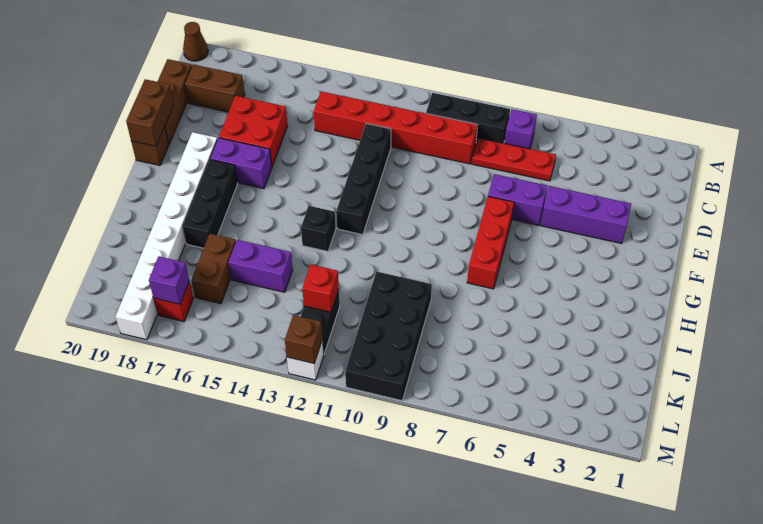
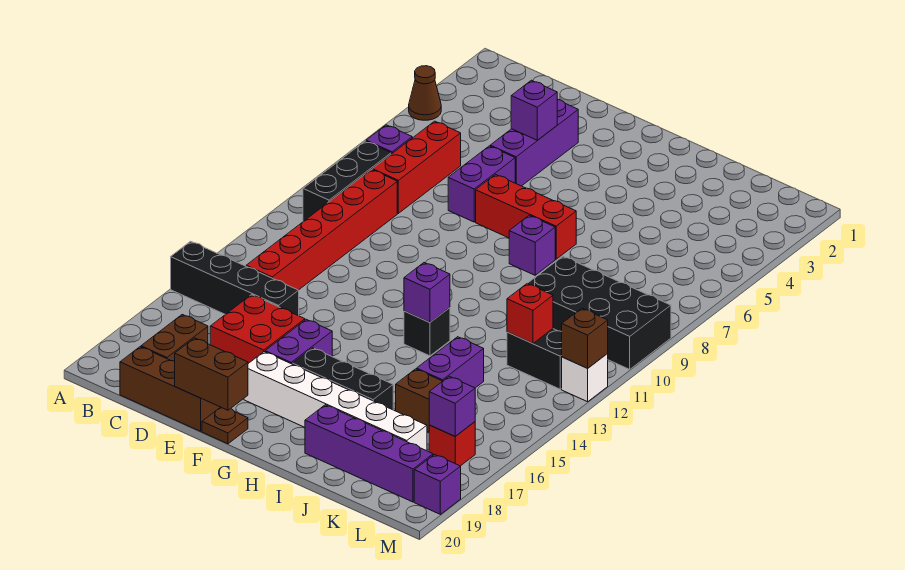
brown cone A20 level 1 -> brown cone A4 level 1
red plate C6:C8 level 1 -> red brick C6:C8 level 1
black brick D12:G12 level 1 -> black brick A15:D15 level 1
none -> purple brick E4 level 2
white brick F18:M18 level 1 -> white brick F18:K18 level 1
brown brick F20 level 1 -> brown plate F20 level 1
none -> purple brick H8 level 1
none -> purple brick H13 level 2
none -> purple brick I19:L19 level 1
none -> purple brick M19 level 1

